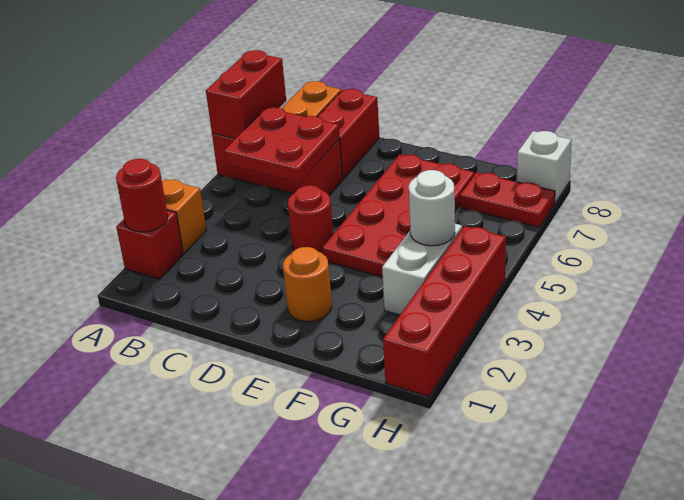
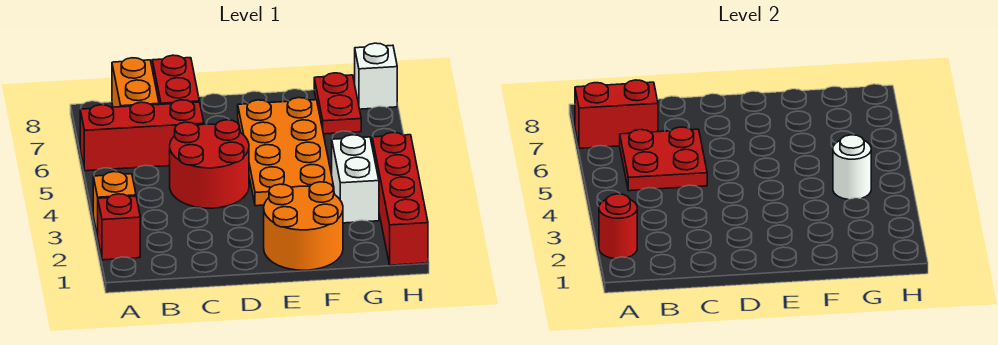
red brick A6:A7 level 2 -> red brick A7:B7 level 2
red round brick D4 level 1 -> red round brick C4:D5 level 1
orange round brick E2 level 1 -> orange round brick E1:F2 level 1
red plate E4:F7 level 1 -> orange plate E4:F7 level 1
red plate G7:H7 level 1 -> red plate G7:G8 level 1

